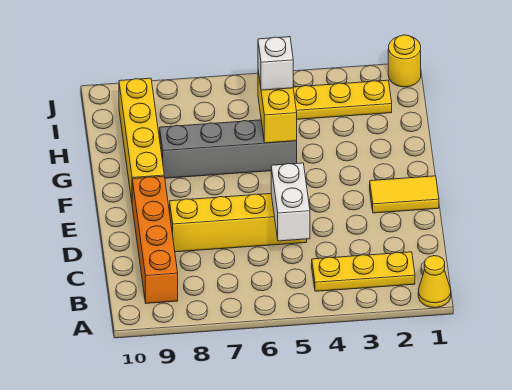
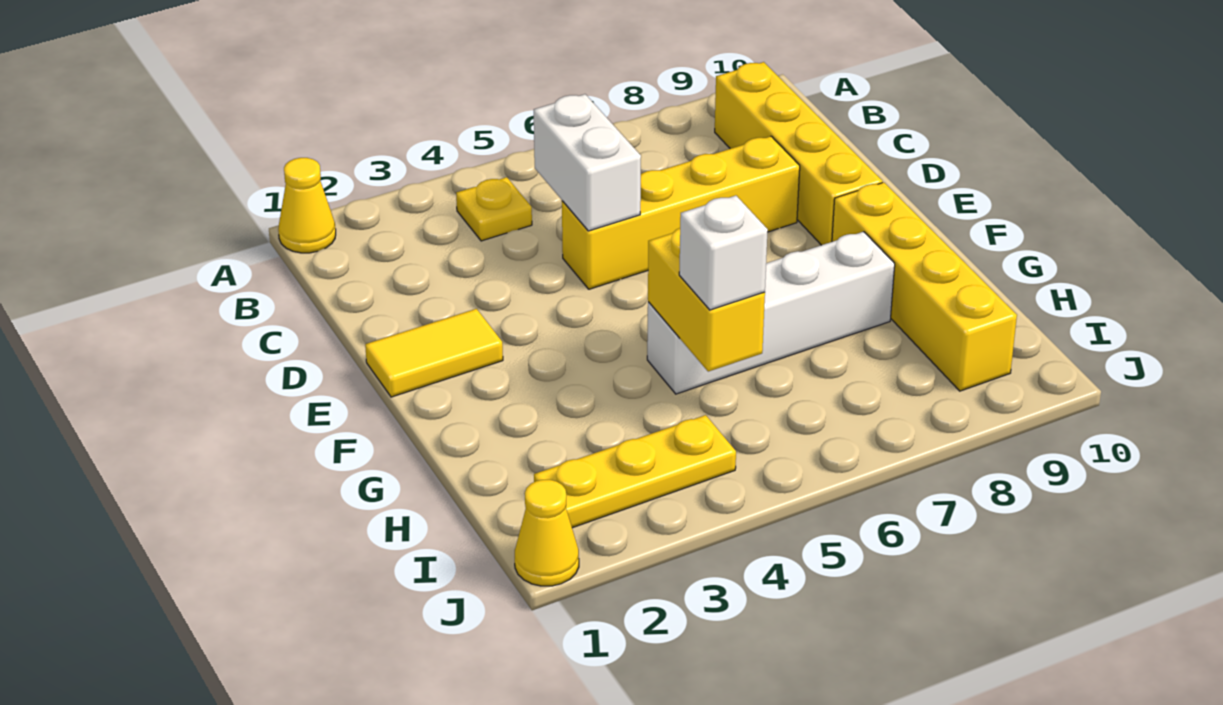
yellow plate B2:B4 level 1 -> yellow plate B4 level 1
orange brick B9:E9 level 1 -> yellow brick B9:E9 level 1
grey brick G5:G8 level 1 -> white brick G5:G8 level 1
yellow round brick J1 level 1 -> yellow cone J1 level 1

